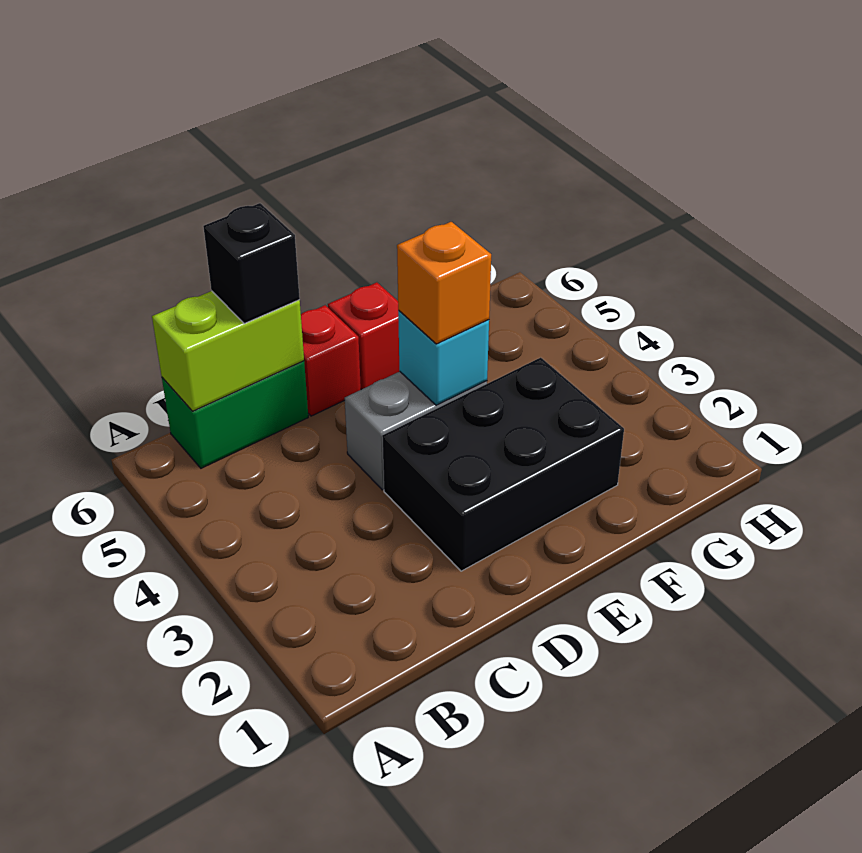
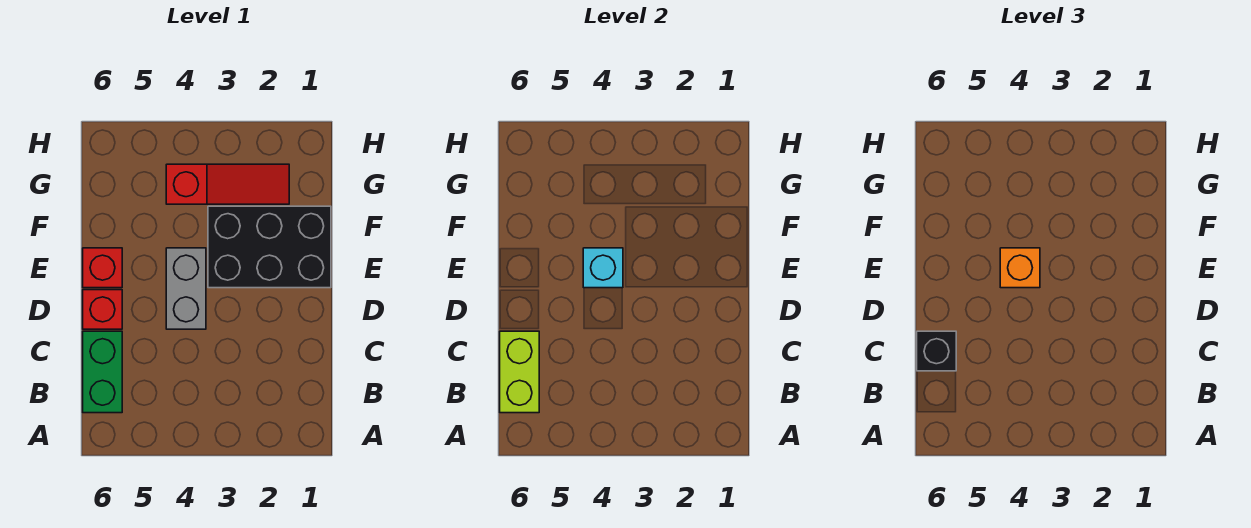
black brick D2:F3 level 1 -> black brick E1:F3 level 1
none -> red slope G2:G4 level 1 top 4

